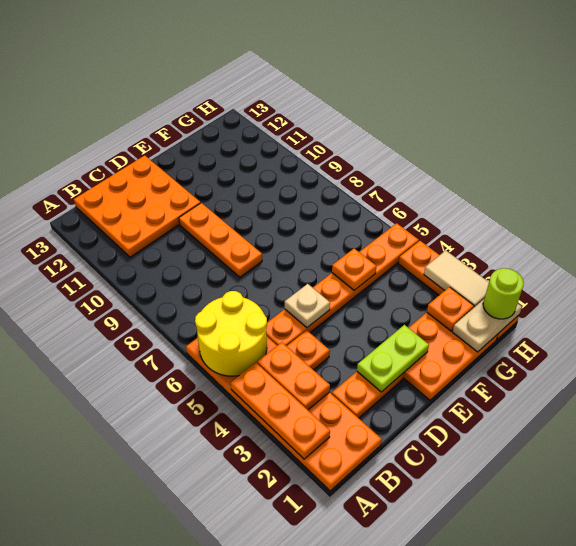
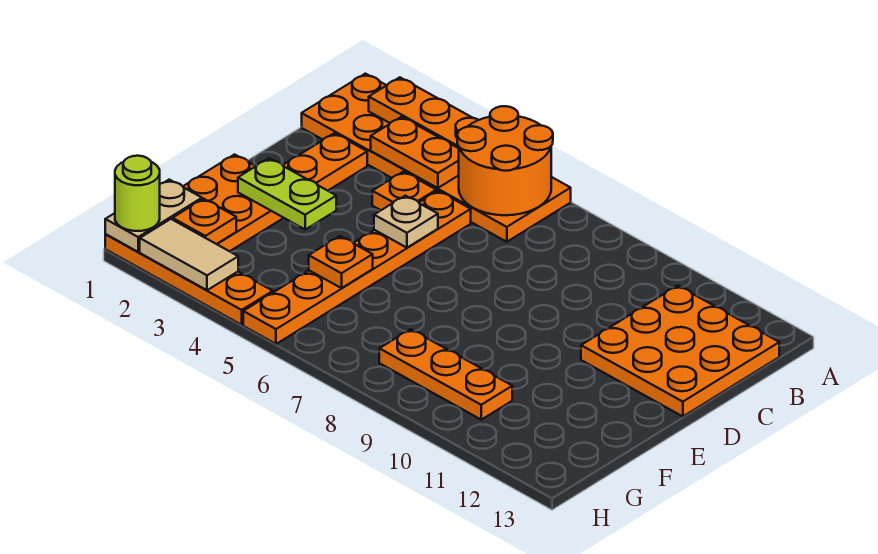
yellow round brick A5:B6 level 2 -> orange round brick A5:B6 level 2
lime plate D2:E2 level 2 -> lime plate E2:E3 level 2
orange plate D8:D10 level 1 -> orange plate G8:G10 level 1

